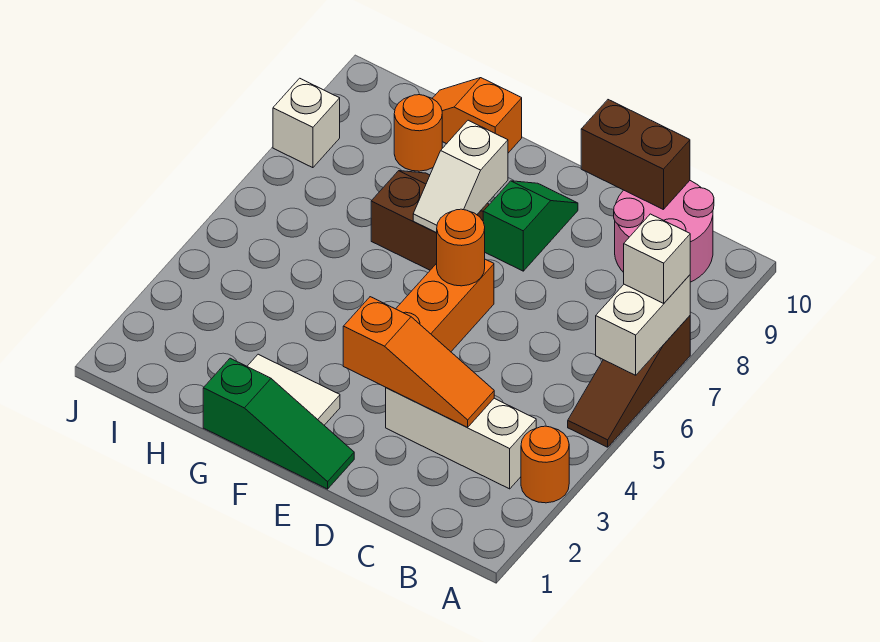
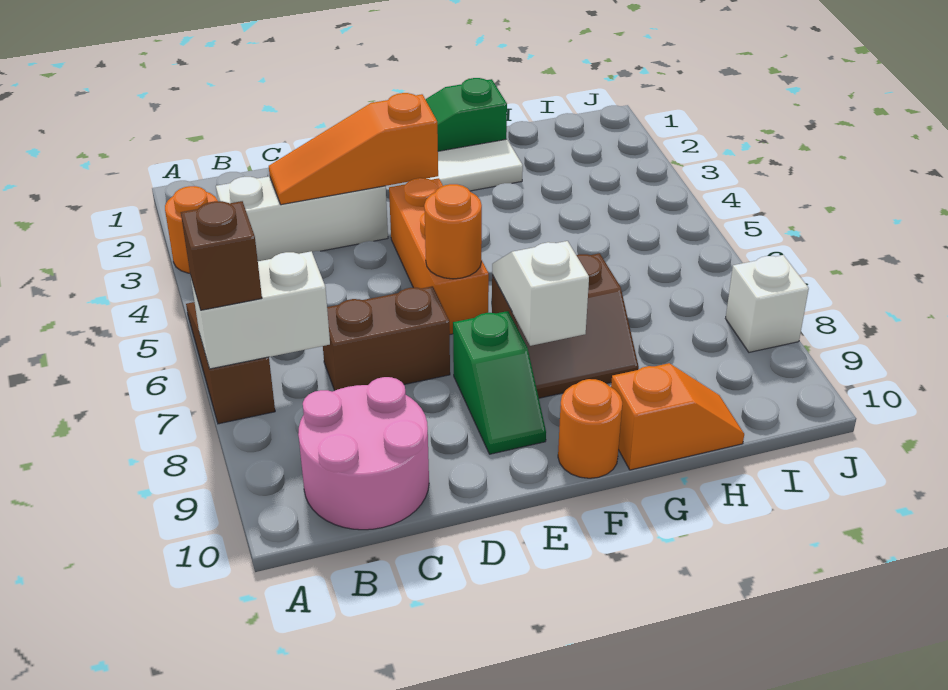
white brick A6:A7 level 2 -> white brick A7:B7 level 2
white brick A7 level 3 -> brown brick A7 level 3
brown brick C10:D10 level 2 -> brown brick C7:D7 level 1
orange round brick H9 level 1 -> orange round brick F10 level 1

